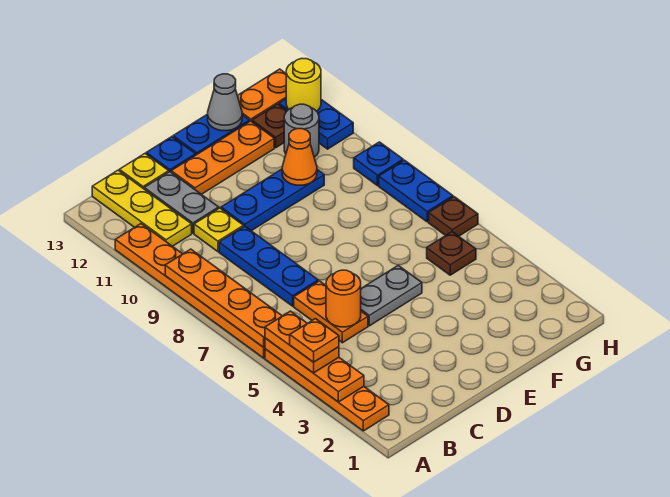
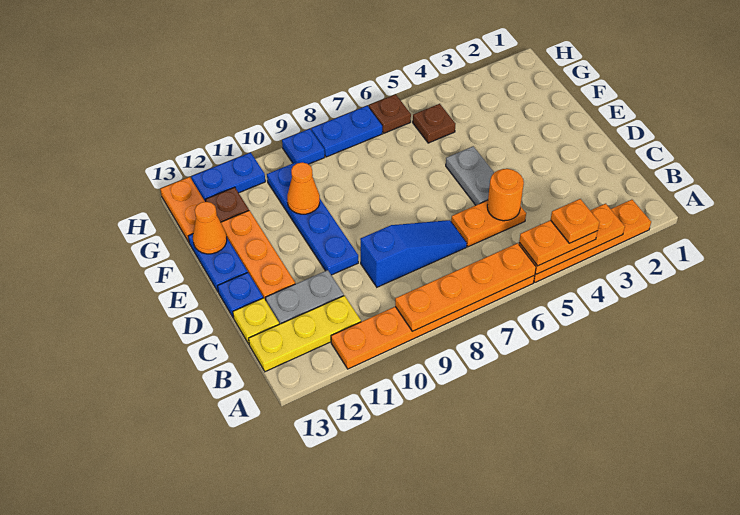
blue plate C7:C9 level 1 -> blue slope C7:C9 level 1 top 9
yellow plate C10 level 1 -> none
blue plate D10:F10 level 1 -> blue plate D10:G10 level 1
grey cone F13 level 2 -> orange cone F13 level 2
grey round brick G11 level 1 -> none
yellow round brick H12 level 2 -> none

